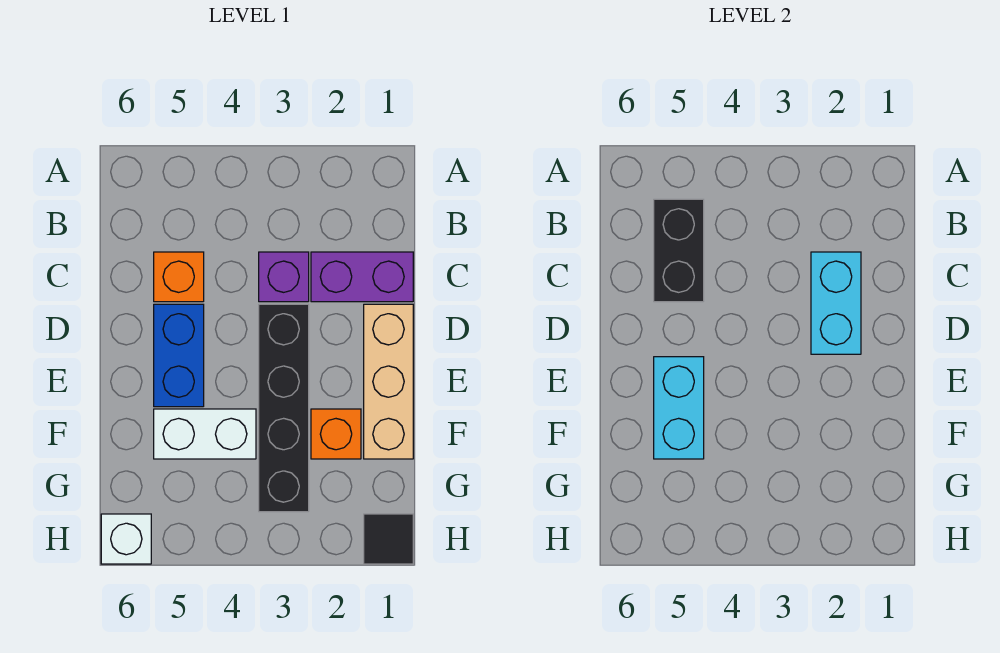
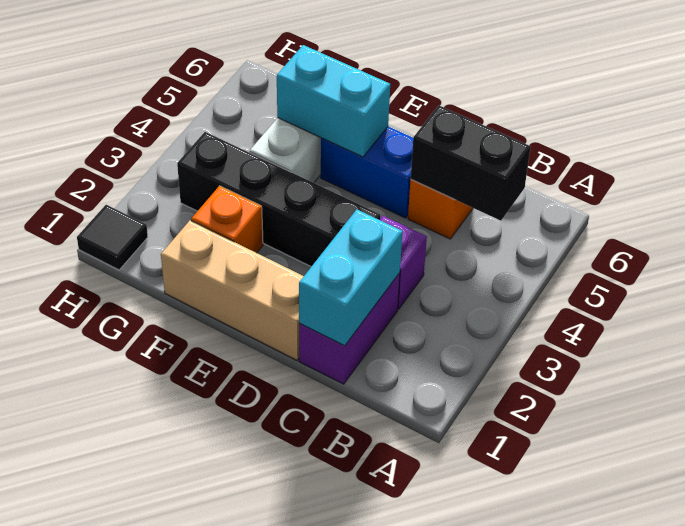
cyan brick C2:D2 level 2 -> cyan brick C1:C2 level 2
white brick H6 level 1 -> none

